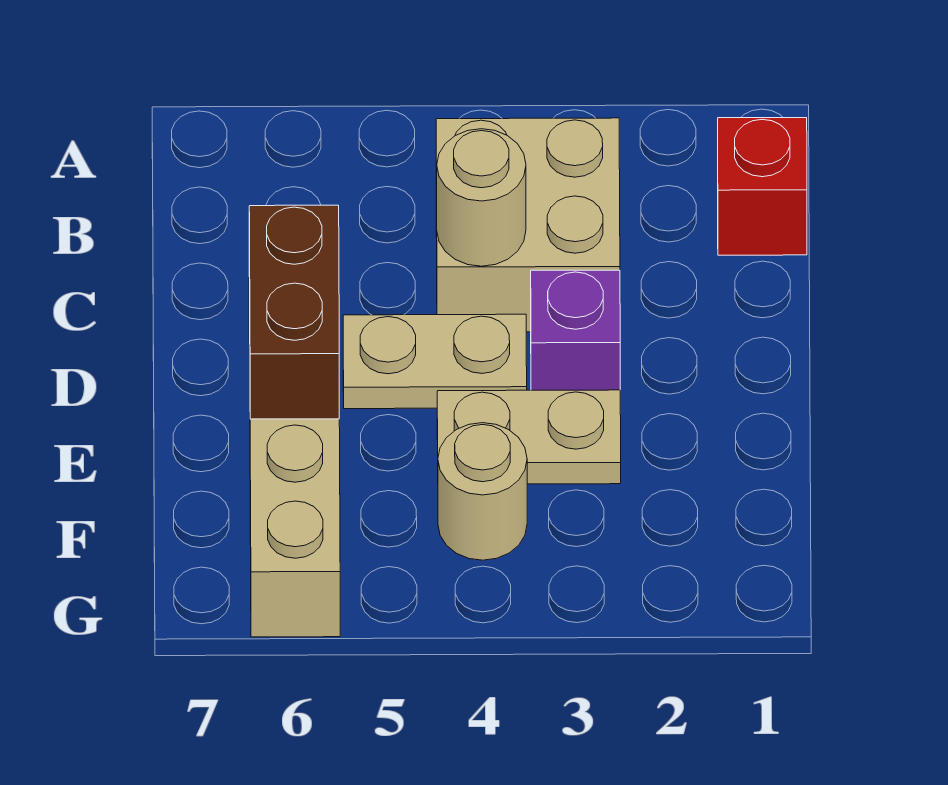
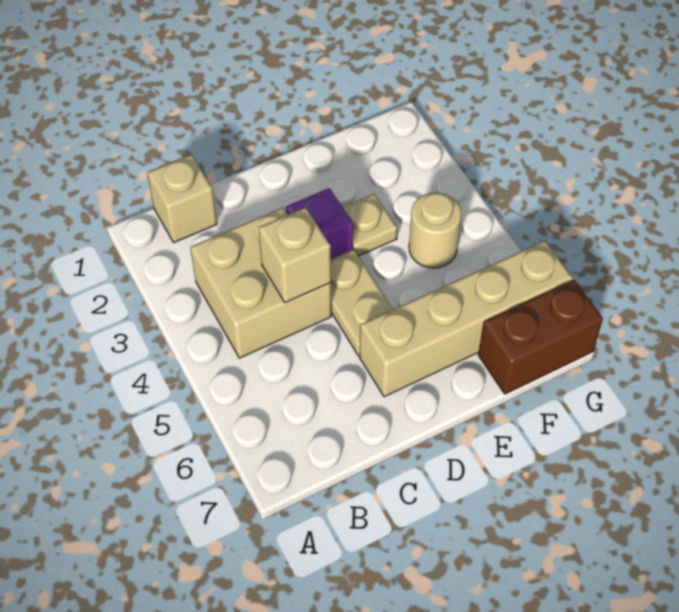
red brick B1 level 1 -> tan brick B1 level 1
tan round brick C4 level 2 -> tan brick C4 level 2
brown brick D6:E6 level 2 -> brown brick F7:G7 level 1
tan plate E3:E4 level 1 -> tan plate E3 level 1

